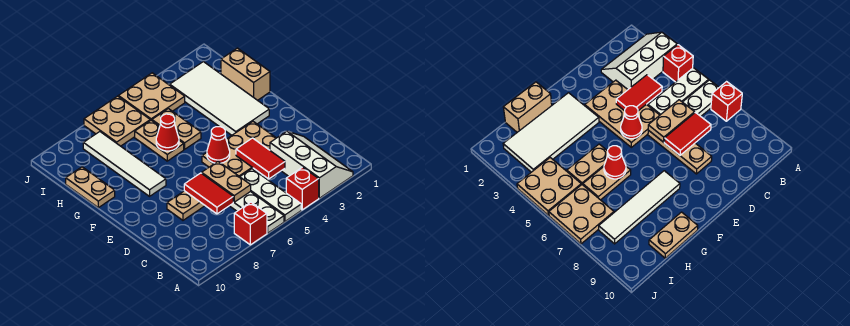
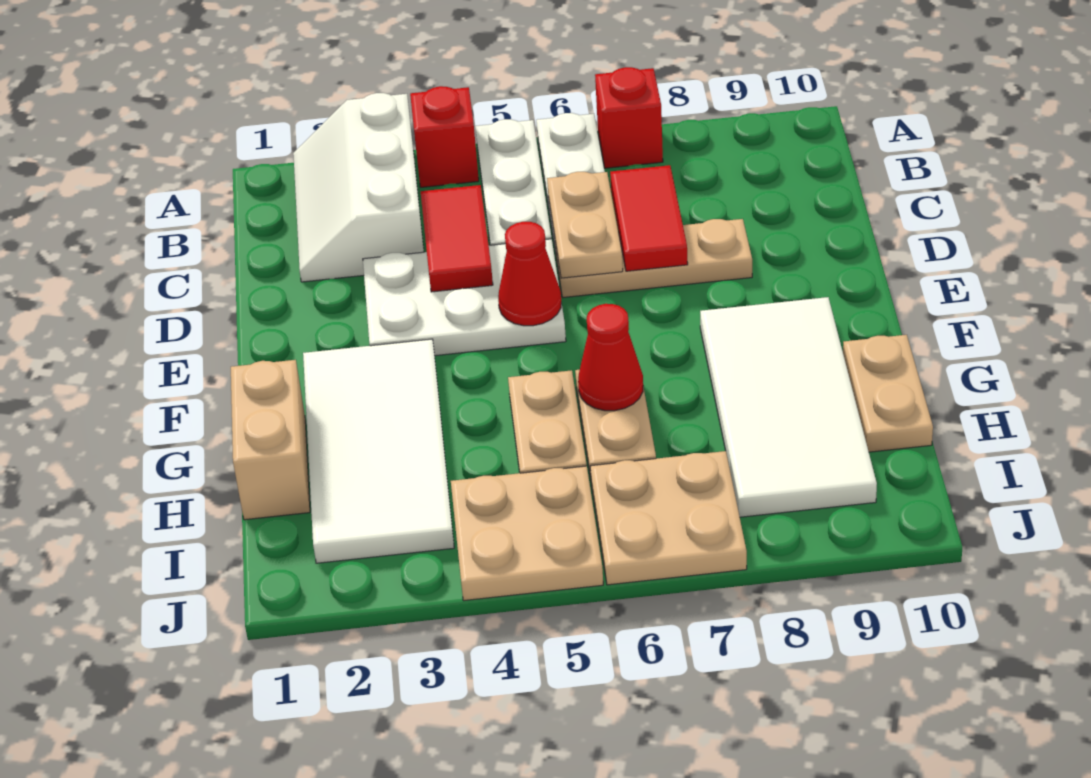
tan plate D3:E5 level 1 -> white plate D3:E5 level 1
white tile F8:I8 level 1 -> white tile F8:I9 level 1

